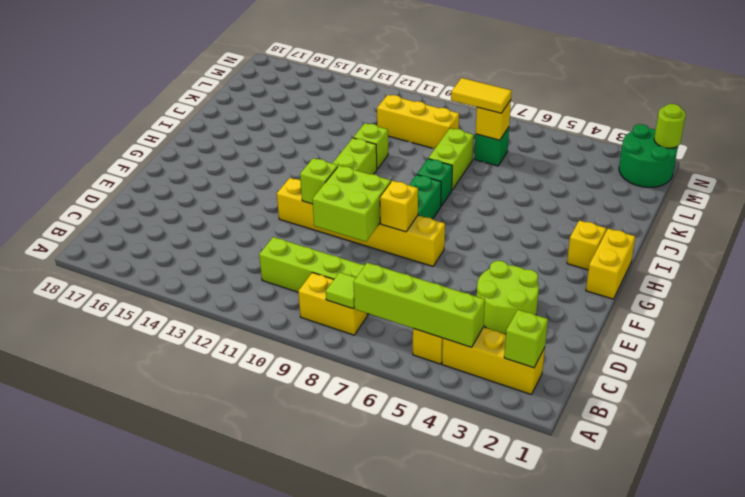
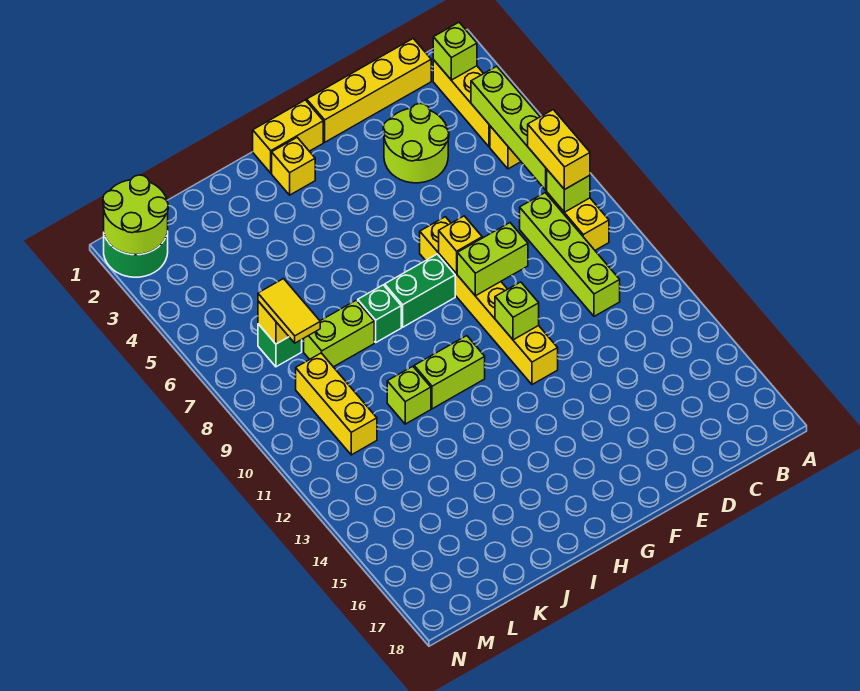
none -> yellow brick B7:B8 level 3
lime tile B8 level 2 -> lime brick B8 level 2
none -> yellow brick C1:F1 level 1
lime brick E9:F10 level 2 -> lime brick E9:F9 level 2
lime round brick N1 level 2 -> lime round brick M1:N2 level 2

